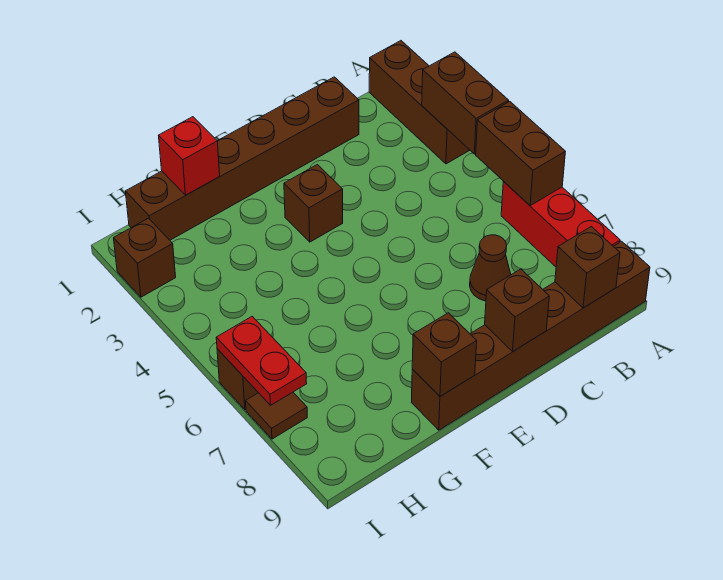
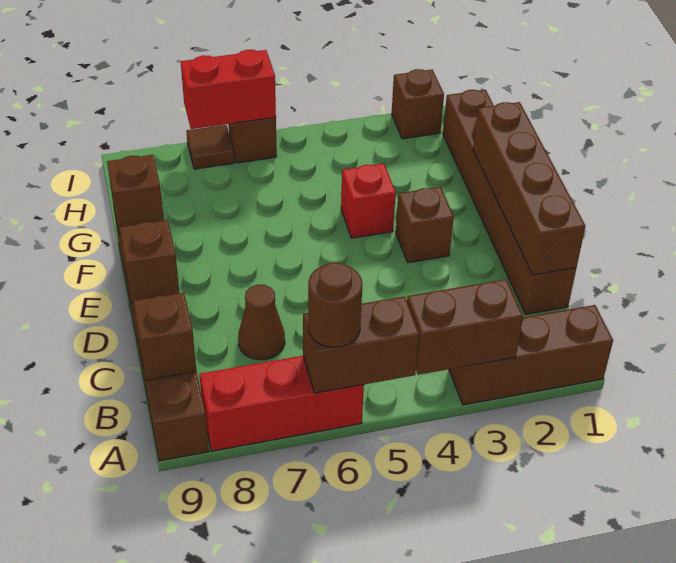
none -> brown round brick A6 level 3
none -> brown brick C1:F1 level 2
red brick G1 level 2 -> red brick F4 level 1
red plate I6:I7 level 2 -> red brick I6:I7 level 2

